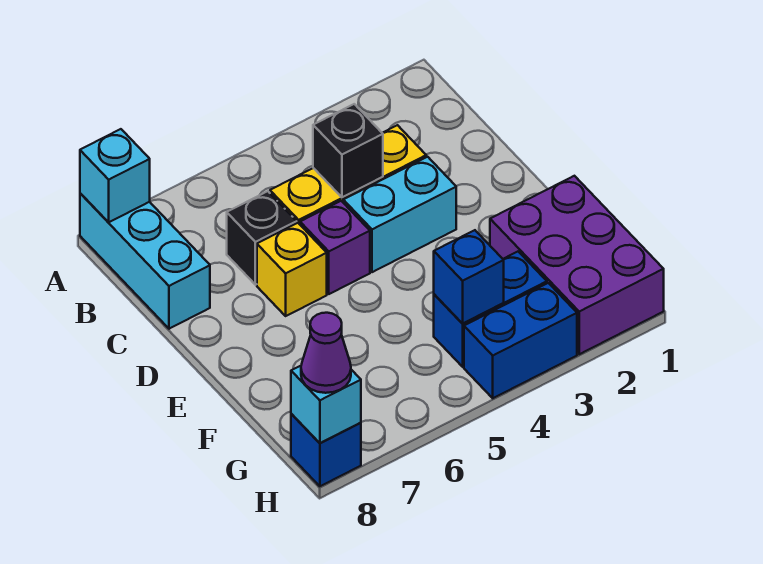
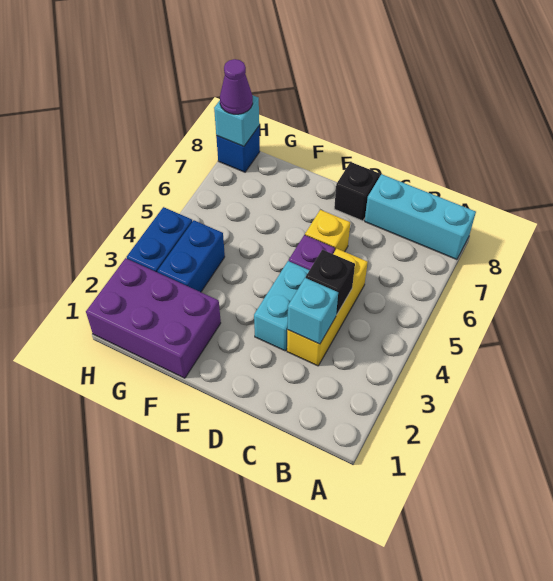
cyan brick A8 level 2 -> cyan brick C3 level 2
black brick C6 level 1 -> black brick D8 level 1
blue brick G4 level 2 -> none

